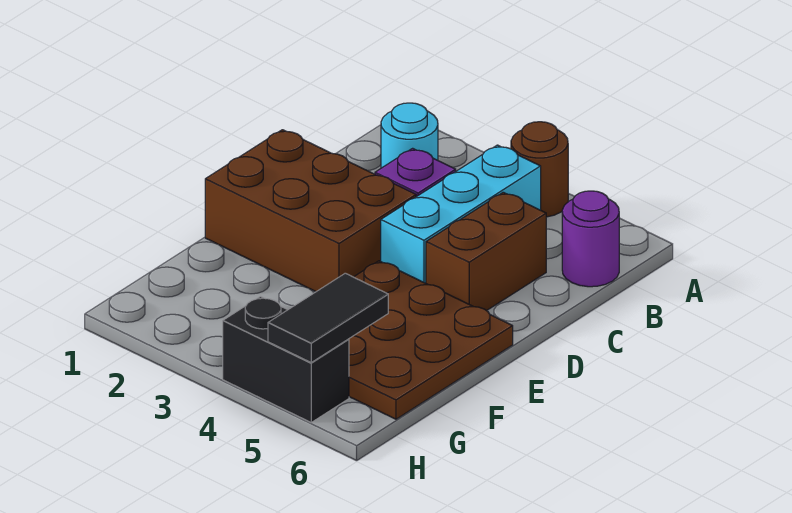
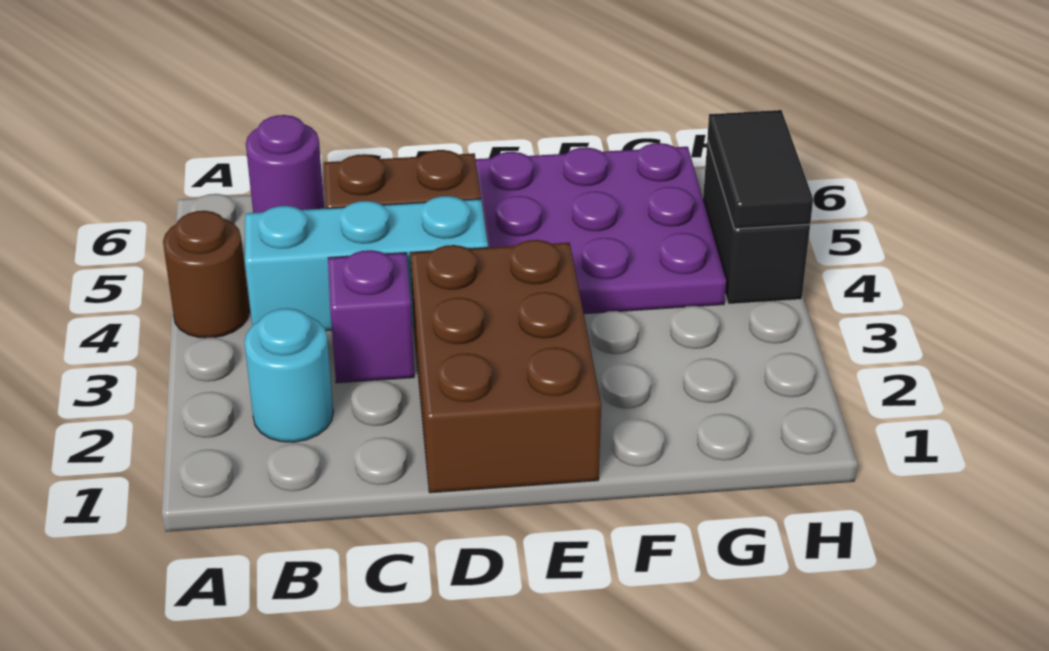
brown plate E4:G6 level 1 -> purple plate E4:G6 level 1
black tile G5:H5 level 2 -> black tile H4:H5 level 2

